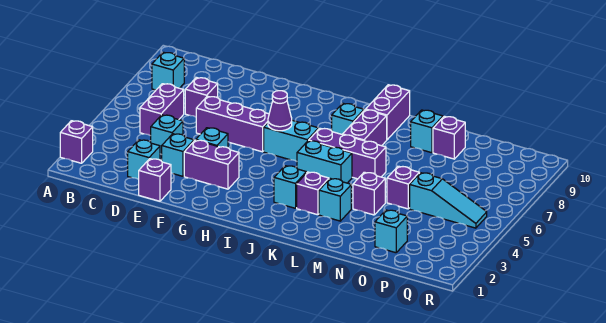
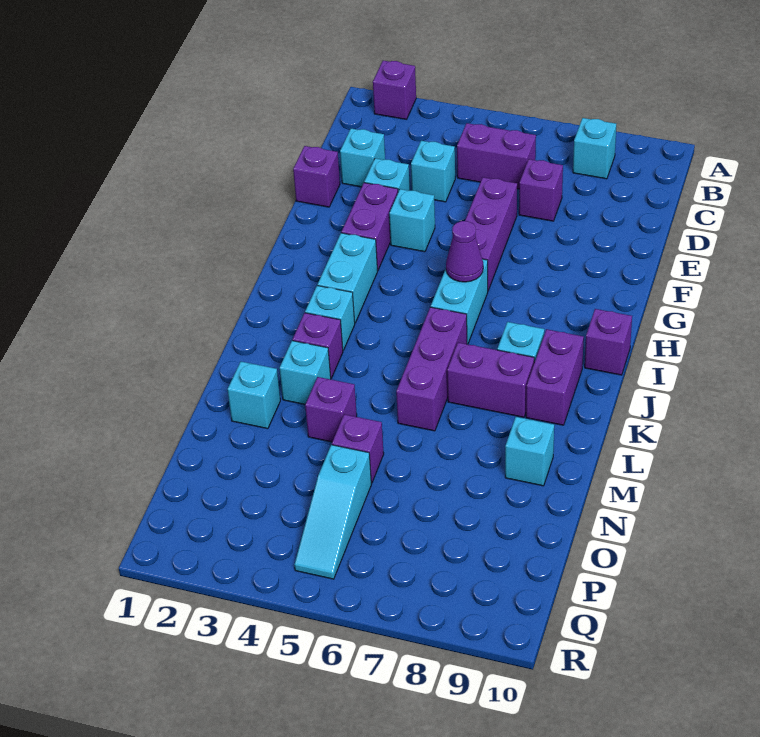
cyan brick J5:K5 level 1 -> cyan brick H3:I3 level 1
purple brick K9:K10 level 1 -> purple brick J9:K9 level 1
purple brick N9 level 1 -> purple brick I10 level 1
cyan brick O2 level 1 -> cyan brick M2 level 1

